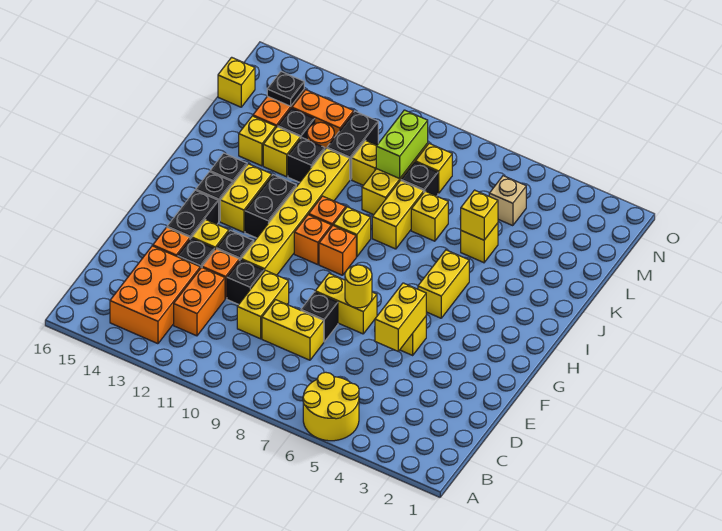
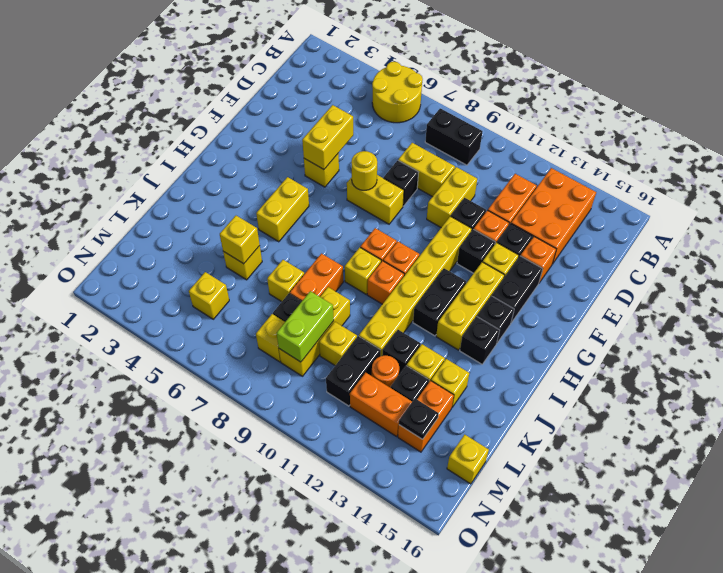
none -> black brick B8:B9 level 1
yellow brick H13:I13 level 1 -> yellow brick G13:I13 level 1
yellow brick J8:K8 level 1 -> orange brick J8:K8 level 1
tan brick M5 level 1 -> yellow brick M5 level 1

